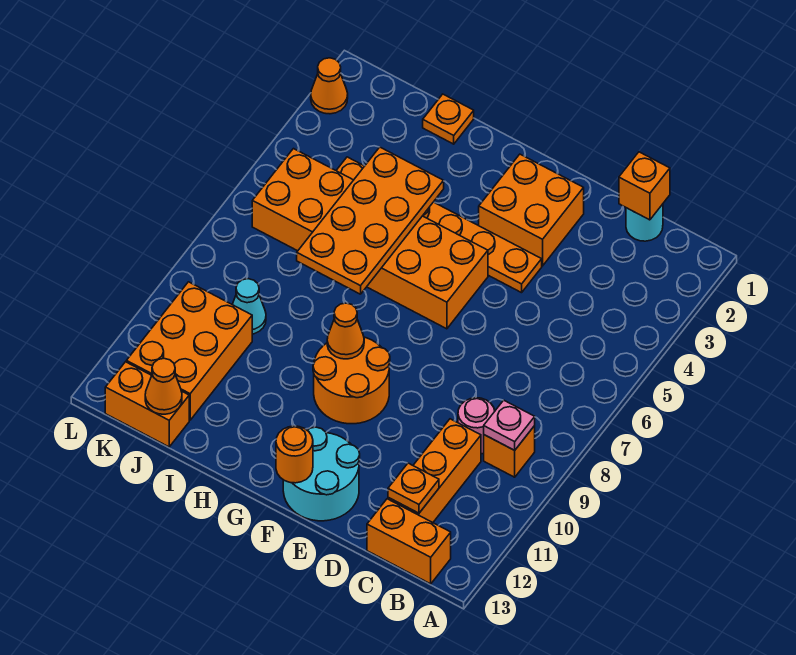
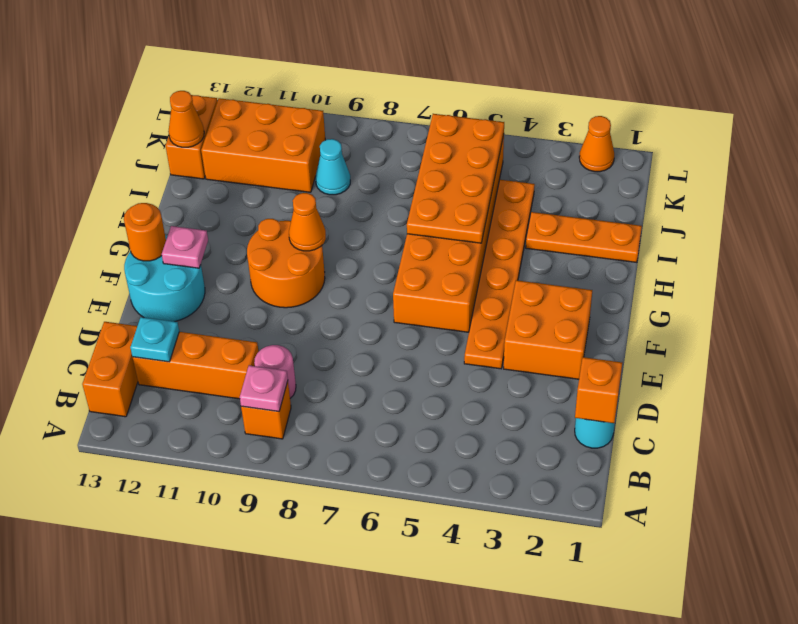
orange plate C12 level 2 -> cyan plate C12 level 2
none -> pink plate F12 level 2
orange plate H4:I7 level 2 -> orange plate H5:K6 level 2
orange plate I1 level 1 -> orange plate I1:I3 level 1

